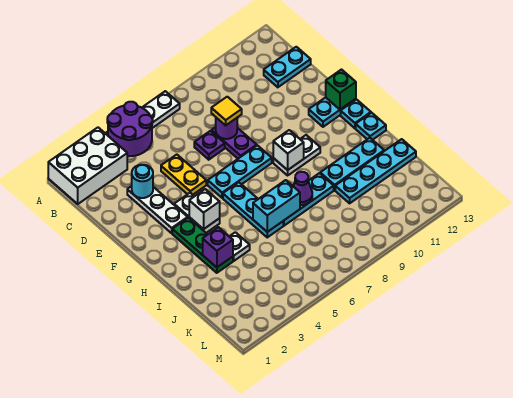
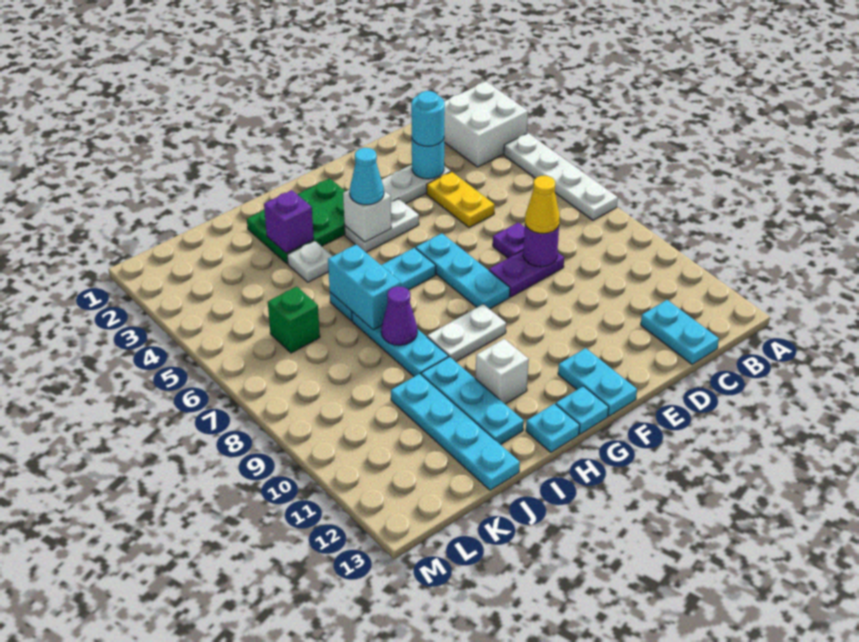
white brick A1:B3 level 1 -> white brick A2:B3 level 1
purple round brick A4:B5 level 2 -> none
none -> cyan round brick D3 level 3
yellow plate D5:E5 level 1 -> yellow plate D4:D5 level 1
yellow tile D8 level 3 -> yellow cone D8 level 3
green brick F13 level 2 -> green brick K6 level 1
green plate G3:I3 level 1 -> green plate G2:I3 level 1
none -> cyan cone G4 level 3
white plate G9:G10 level 1 -> white plate G9:H9 level 1
white brick G9 level 2 -> white brick H11 level 1

